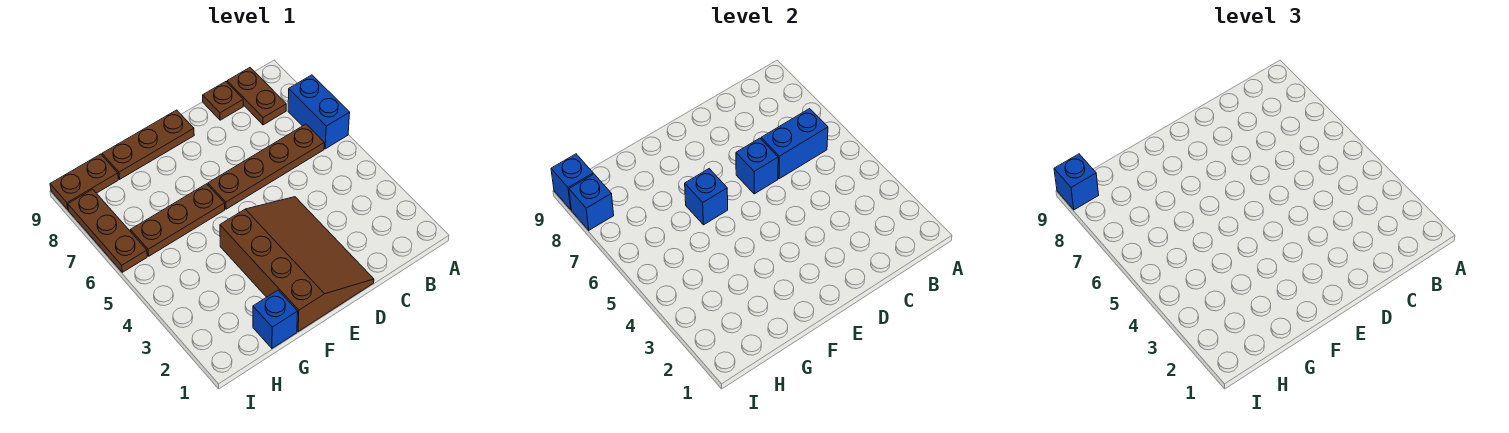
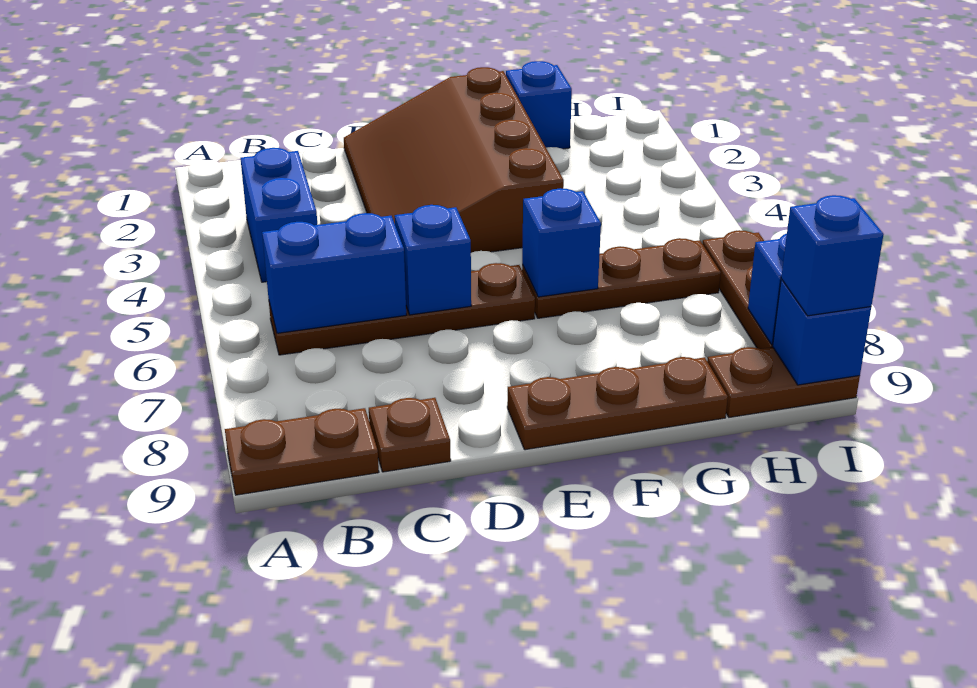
blue brick A6:A7 level 1 -> blue brick B3:B4 level 1
brown plate B8:B9 level 1 -> brown plate A9:B9 level 1

